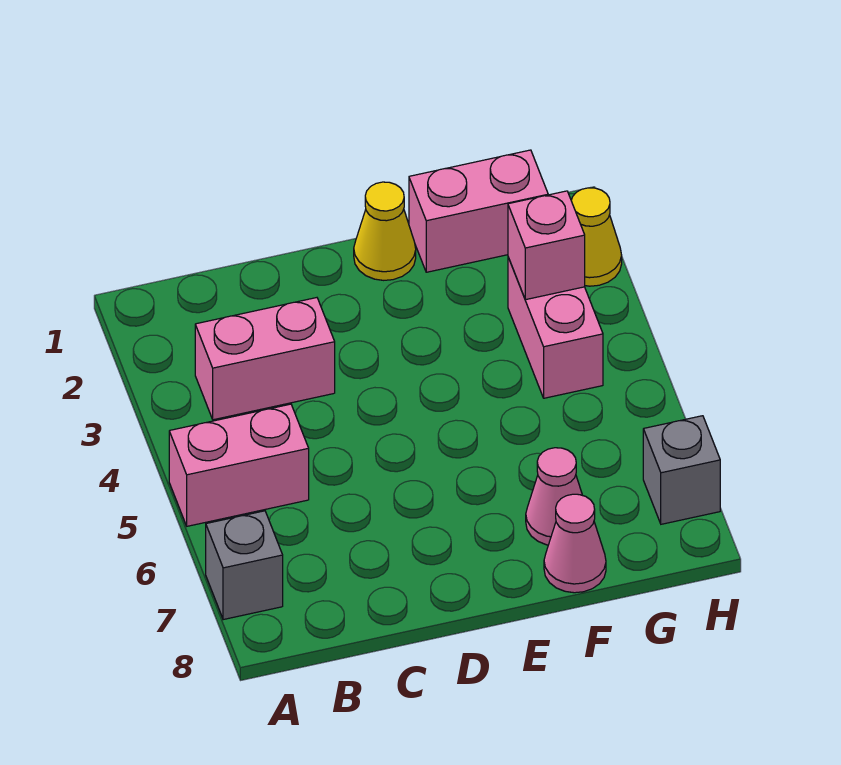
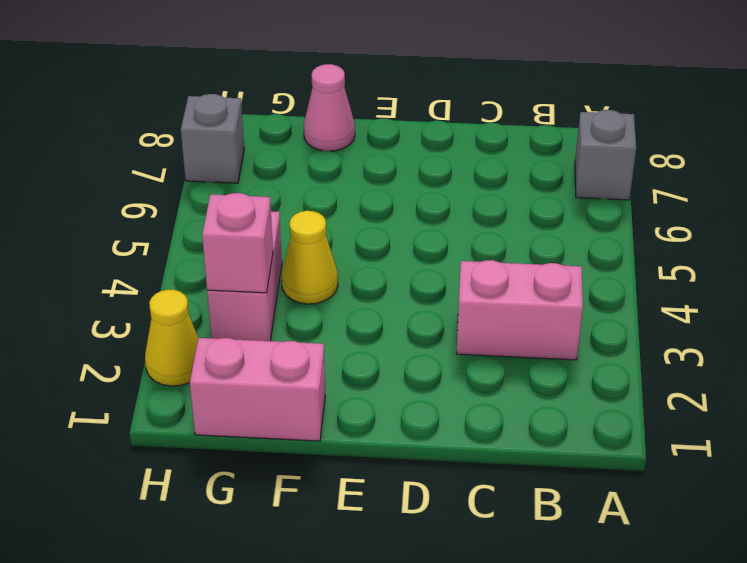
pink brick A5:B5 level 1 -> none
yellow cone E1 level 1 -> yellow cone F4 level 1
pink cone F7 level 1 -> none

